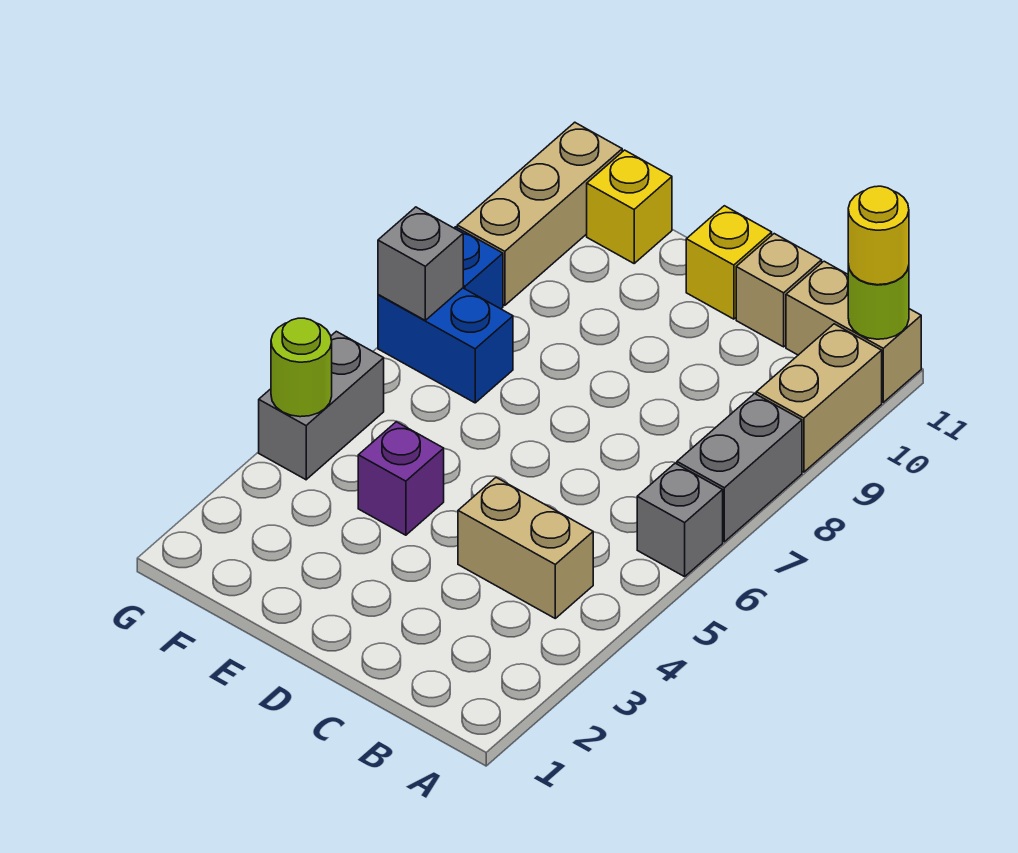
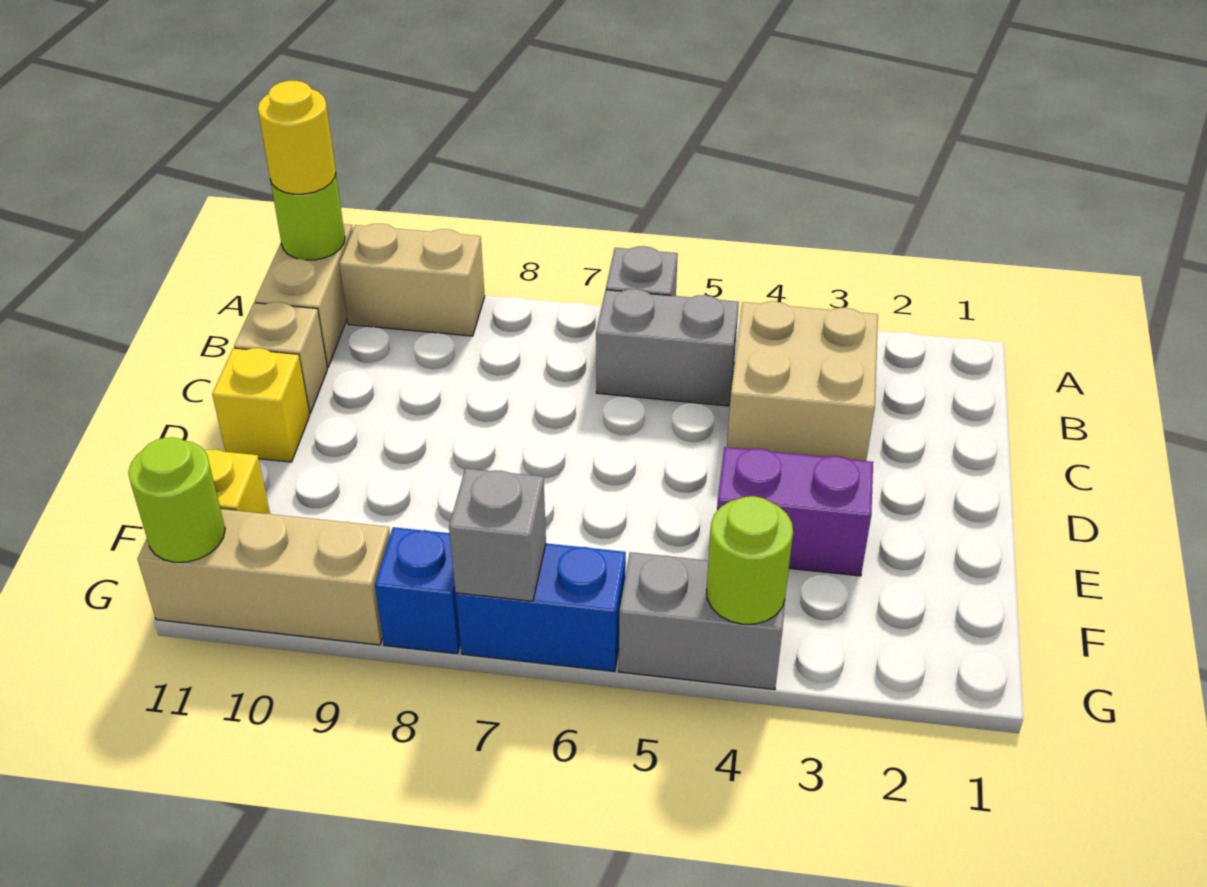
grey brick A7:A8 level 1 -> grey brick B5:B6 level 1
tan brick B4:C4 level 1 -> tan brick B3:C4 level 1
purple brick E4 level 1 -> purple brick E3:E4 level 1
blue brick F7:G7 level 1 -> blue brick G6:G7 level 1
none -> lime round brick G11 level 2

